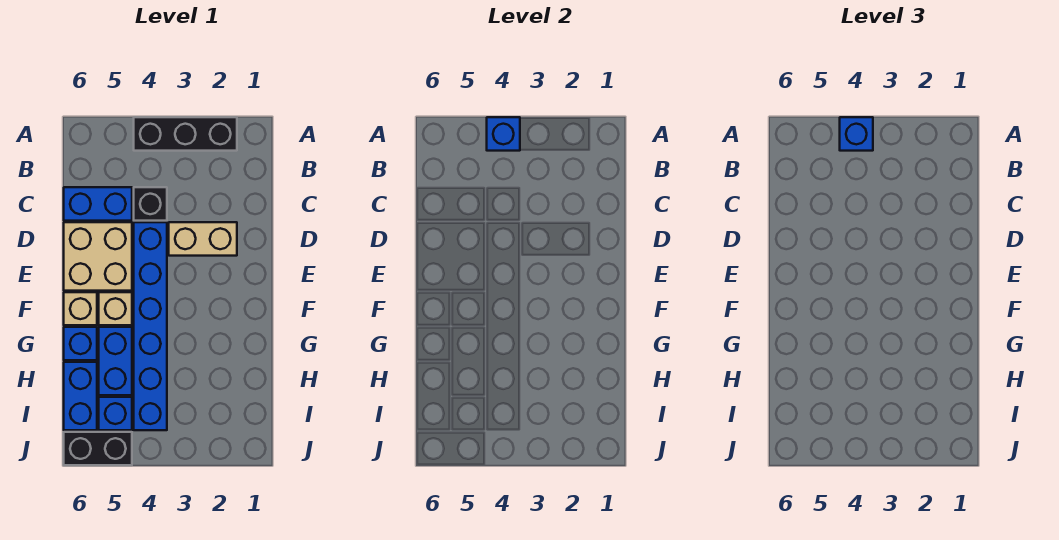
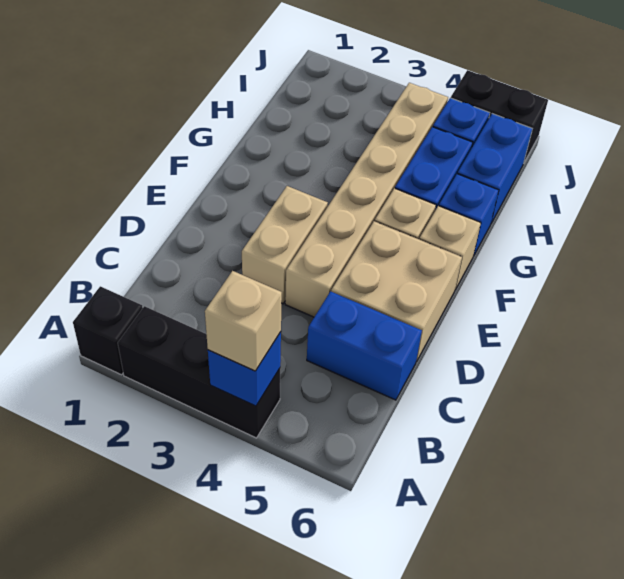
blue brick A4 level 3 -> tan brick A4 level 3
black brick C4 level 1 -> black brick A1 level 1
tan brick D2:D3 level 1 -> tan brick D3:E3 level 1
blue brick D4:I4 level 1 -> tan brick D4:I4 level 1

